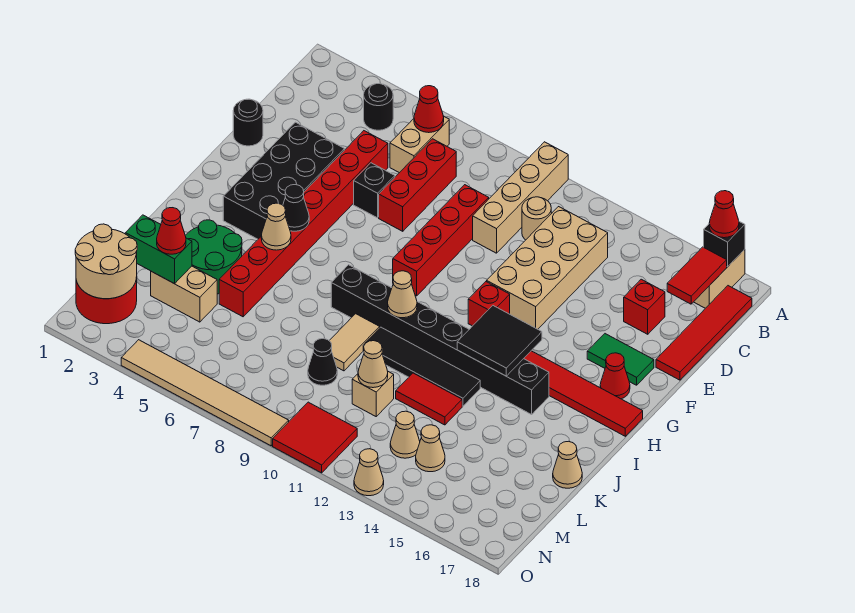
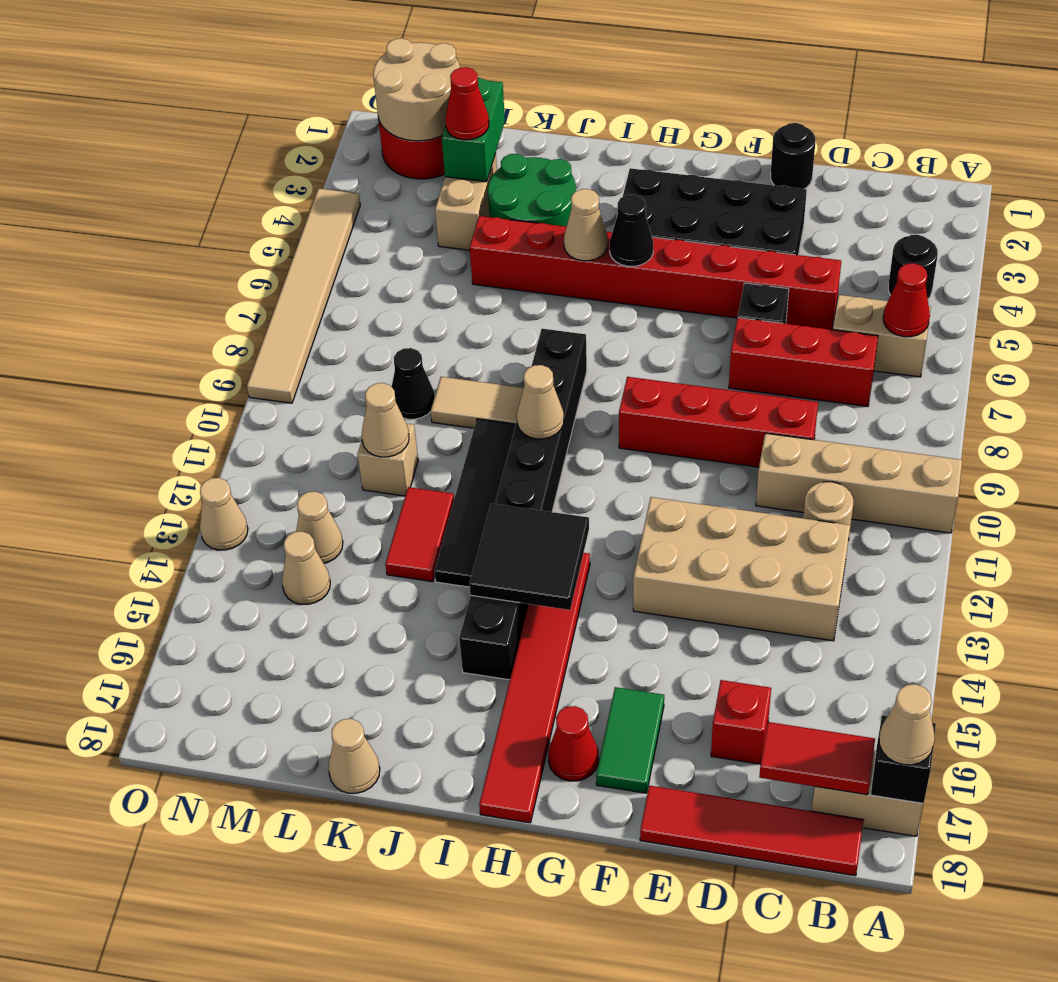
red cone A17 level 3 -> tan cone A17 level 3
red brick G12 level 1 -> none
red tile N10:O11 level 1 -> none

